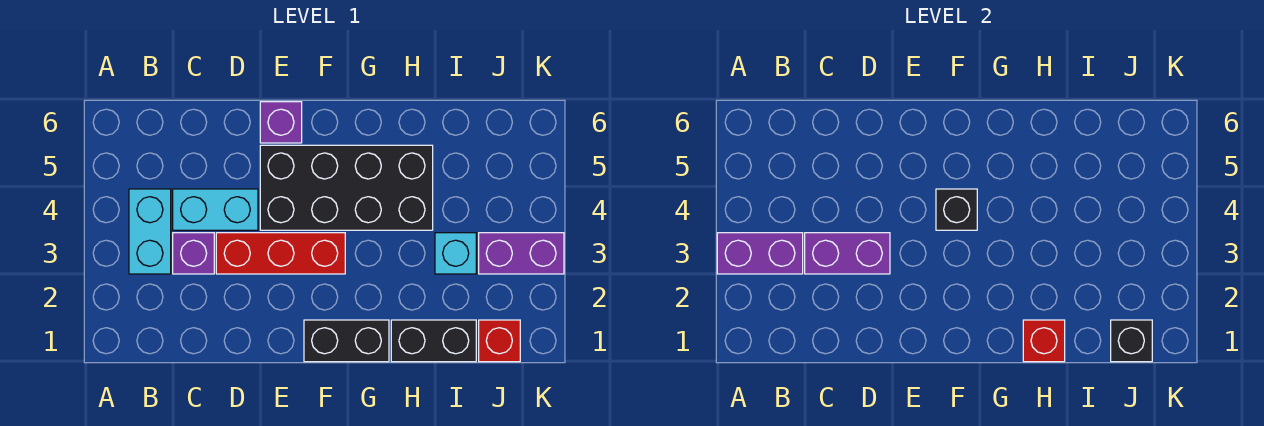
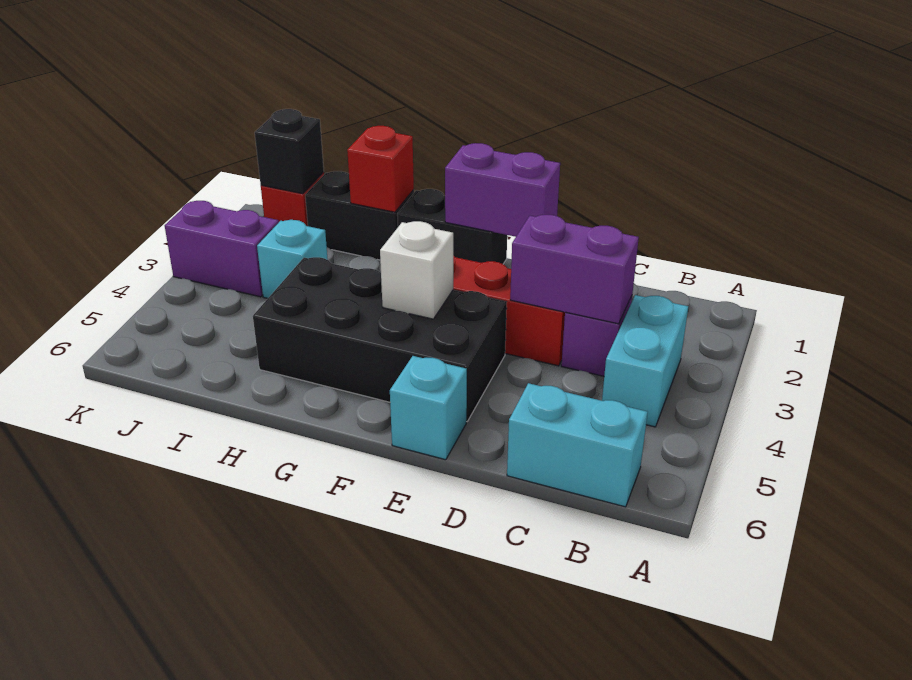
purple brick A3:B3 level 2 -> purple brick E1:F1 level 2
cyan brick C4:D4 level 1 -> cyan brick B6:C6 level 1
purple brick E6 level 1 -> cyan brick E6 level 1
black brick F4 level 2 -> white brick F4 level 2

